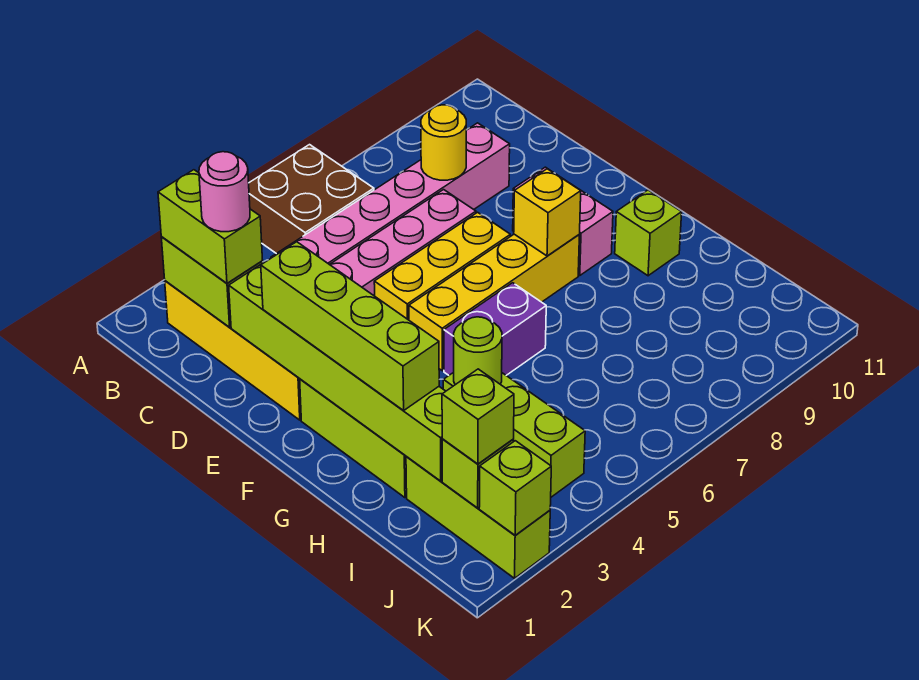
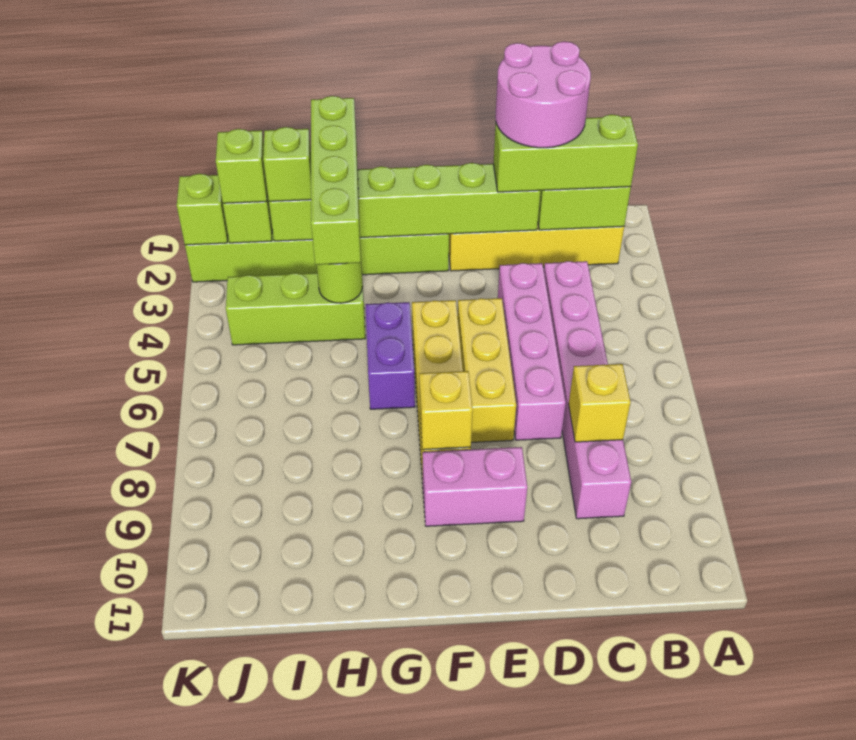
brown brick A5:B6 level 1 -> none
lime brick B2:C2 level 3 -> lime brick B2:D2 level 3
pink round brick C2 level 4 -> pink round brick C1:D2 level 4
yellow round brick C8 level 2 -> yellow brick C8 level 2
lime brick E2:H2 level 3 -> lime brick H1:H4 level 3
lime brick G10 level 1 -> lime brick I2 level 3

